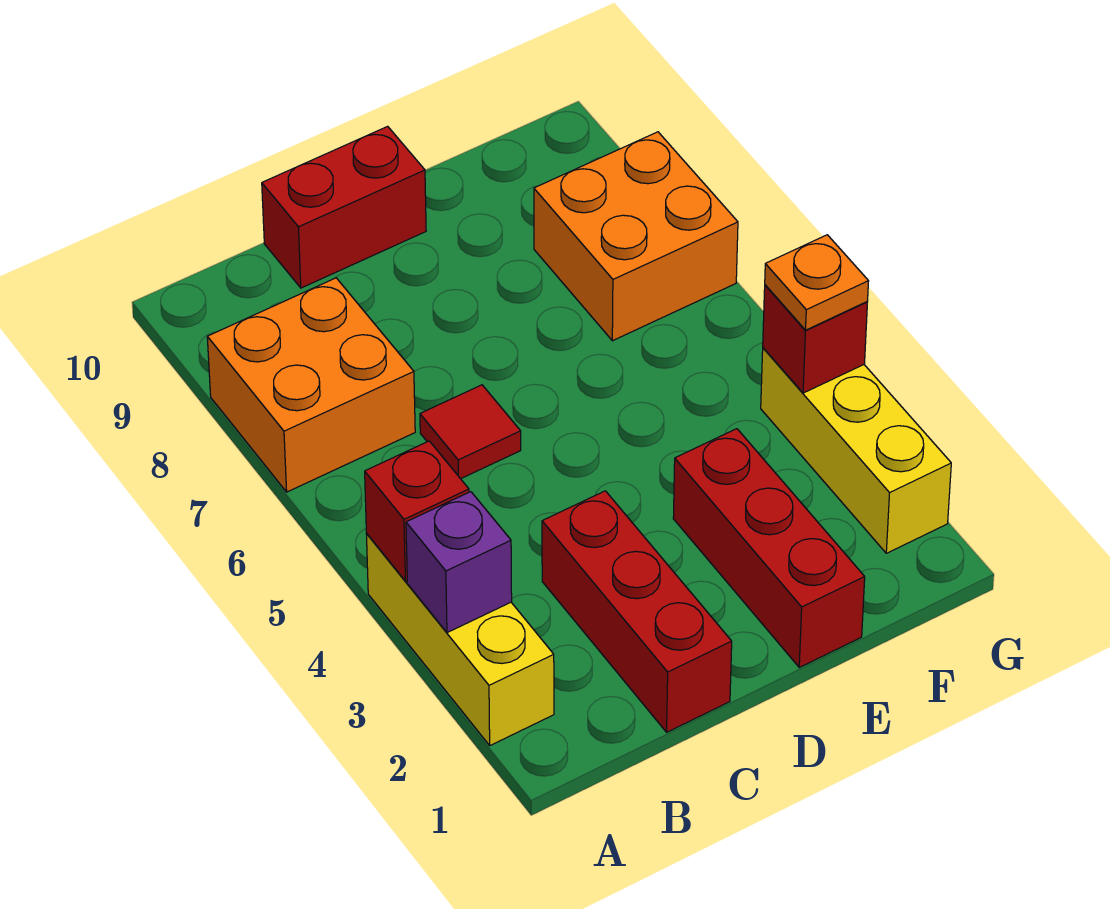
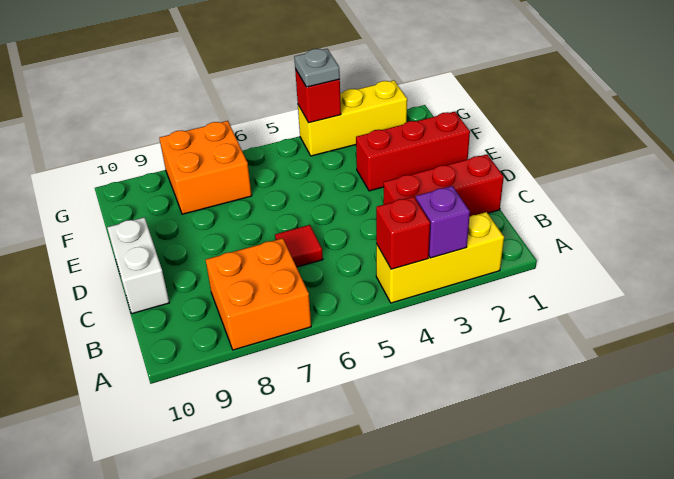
red brick C10:D10 level 1 -> white brick C10:D10 level 1
orange plate G4 level 3 -> grey plate G4 level 3

